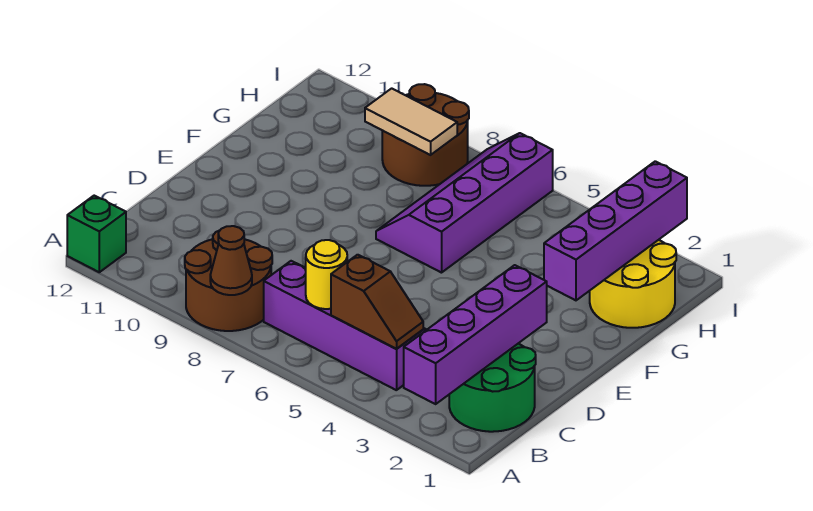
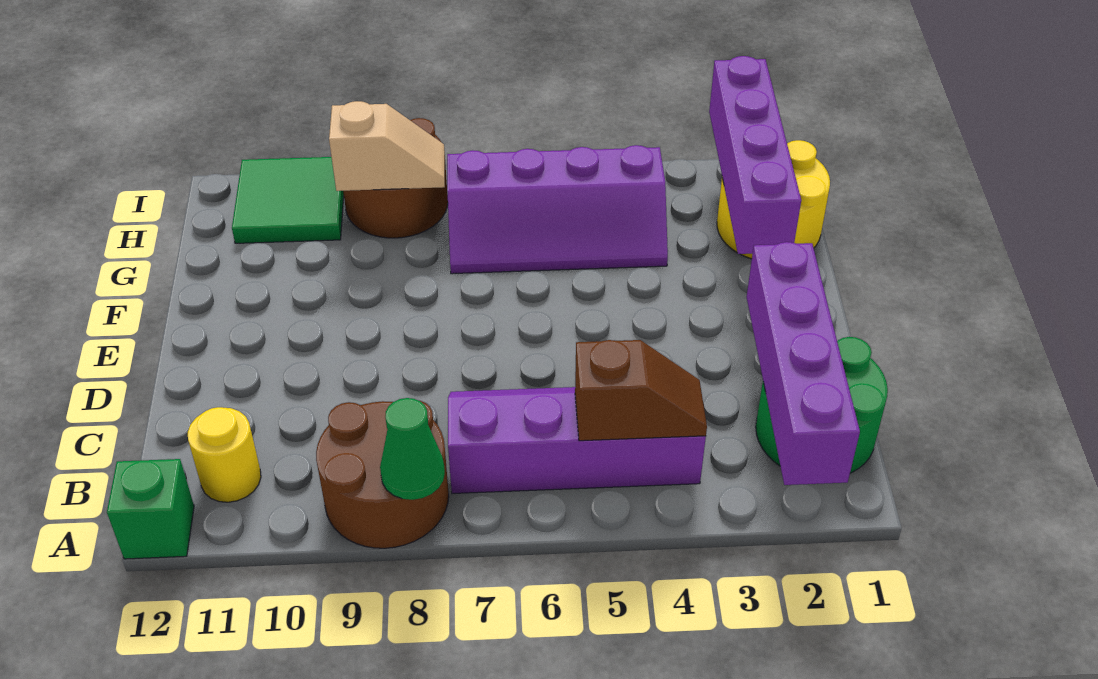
brown cone A8 level 2 -> green cone A8 level 2
yellow round brick B6 level 2 -> yellow round brick B11 level 1
purple slope F6:I7 level 1 top 6 -> purple slope G4:H7 level 1 top H
tan tile H8:H9 level 2 -> tan slope H8:H9 level 2 top 9
none -> green tile H10:I11 level 1

